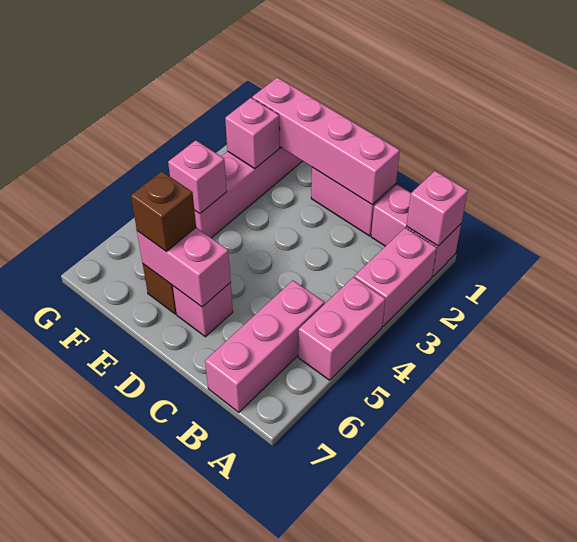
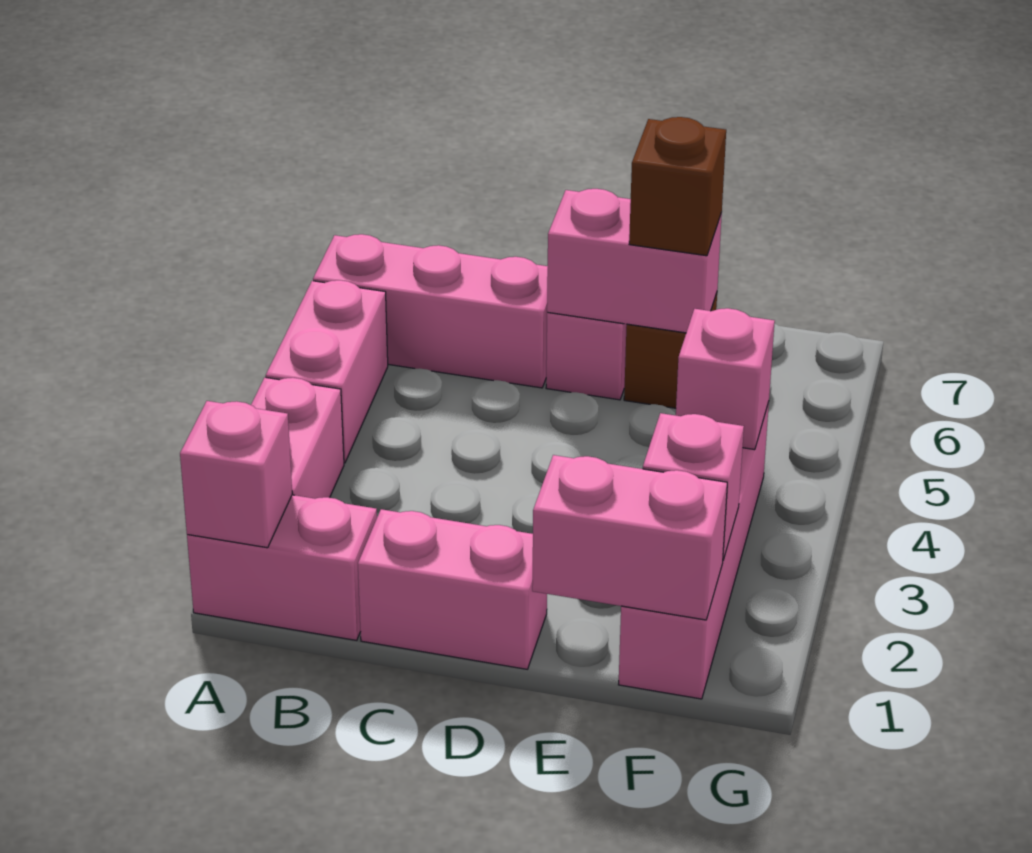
pink brick B5:B7 level 1 -> pink brick A6:C6 level 1
pink brick C1:F1 level 2 -> pink brick E1:F1 level 2

